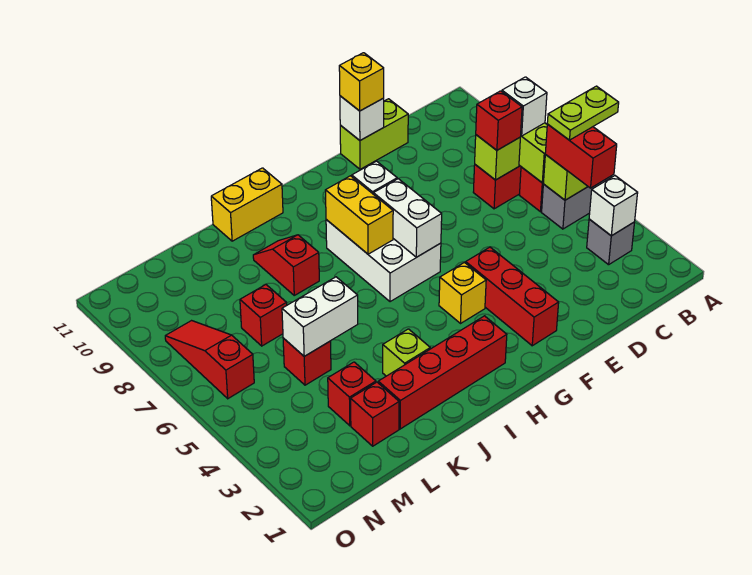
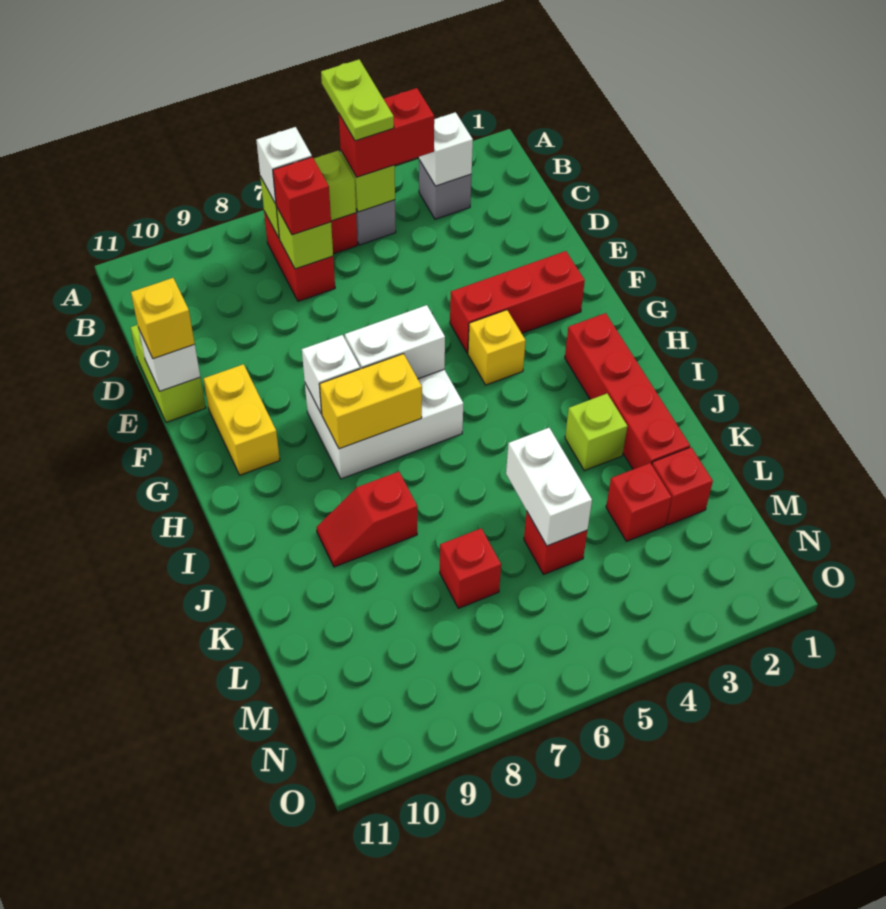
yellow brick I11:J11 level 1 -> yellow brick F10:G10 level 1
red slope N6:N8 level 1 top 6 -> none

